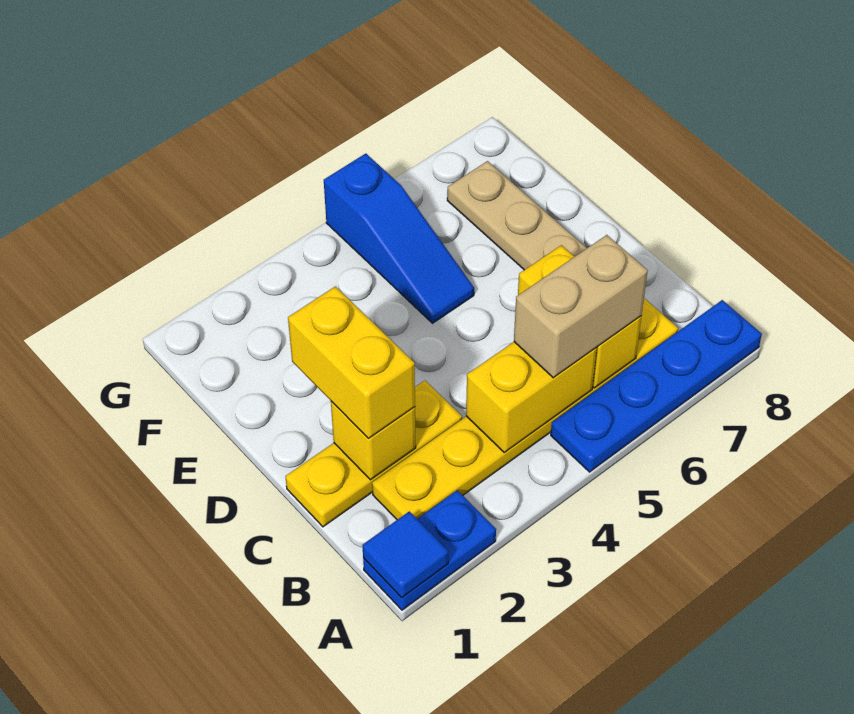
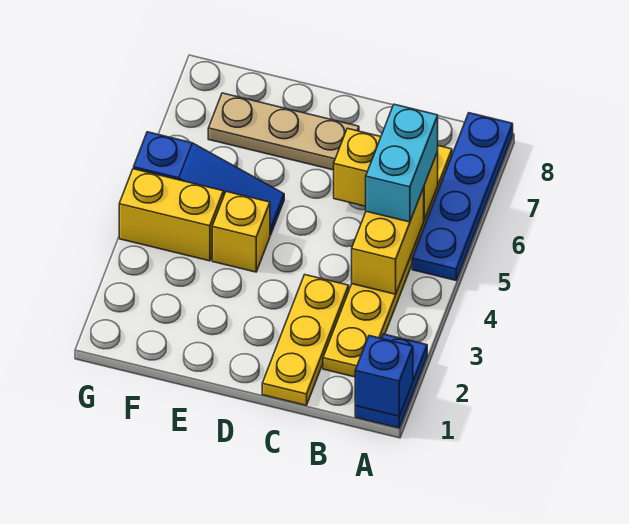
blue tile A1 level 2 -> blue brick A1 level 2
tan brick B5:B6 level 3 -> cyan brick B5:B6 level 3
yellow brick C2 level 2 -> yellow brick E4 level 1
yellow brick C2:D2 level 3 -> yellow brick F4:G4 level 1

